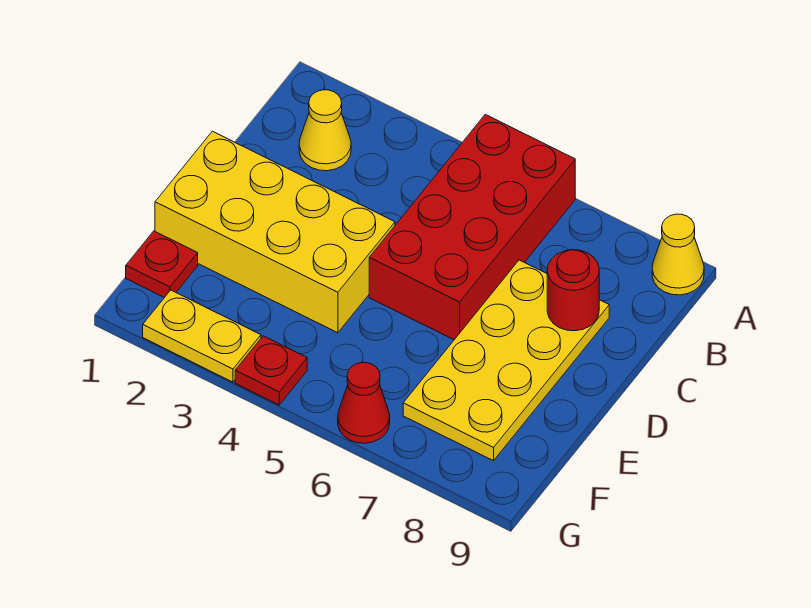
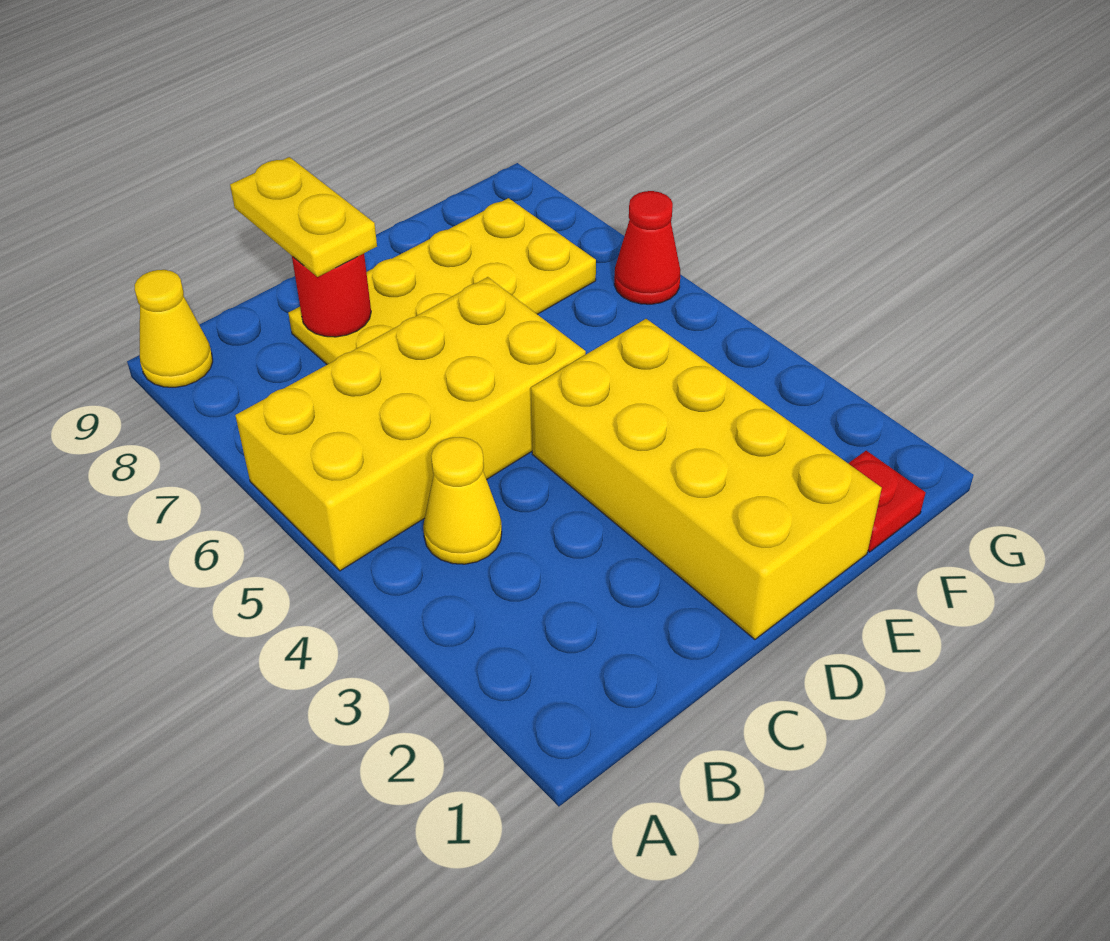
red brick A5:D6 level 1 -> yellow brick A5:D6 level 1
yellow cone B2 level 1 -> yellow cone B4 level 1
yellow plate G2:G3 level 1 -> yellow plate C8:C9 level 3
red plate G4 level 1 -> none

